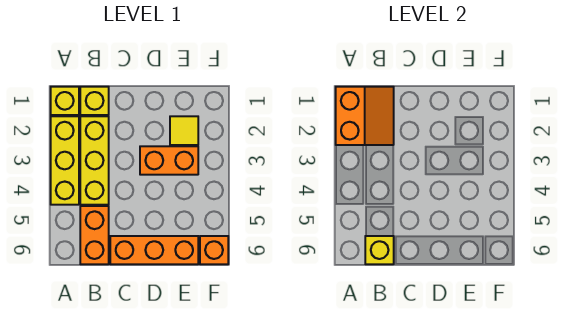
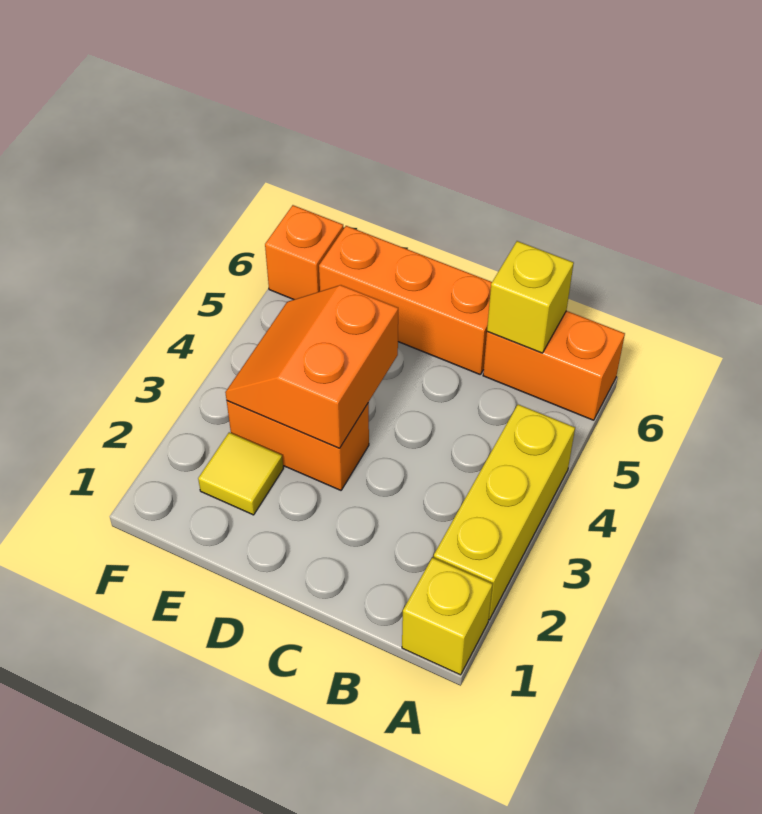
orange slope A1:B2 level 2 top A -> orange slope D3:E4 level 2 top D
yellow brick B1 level 1 -> none
yellow brick B2:B4 level 1 -> none
orange brick B5:B6 level 1 -> orange brick A6:B6 level 1

